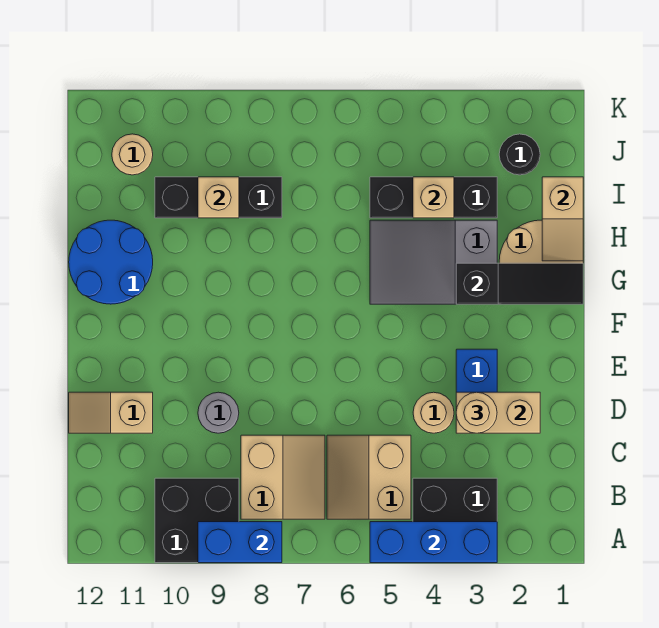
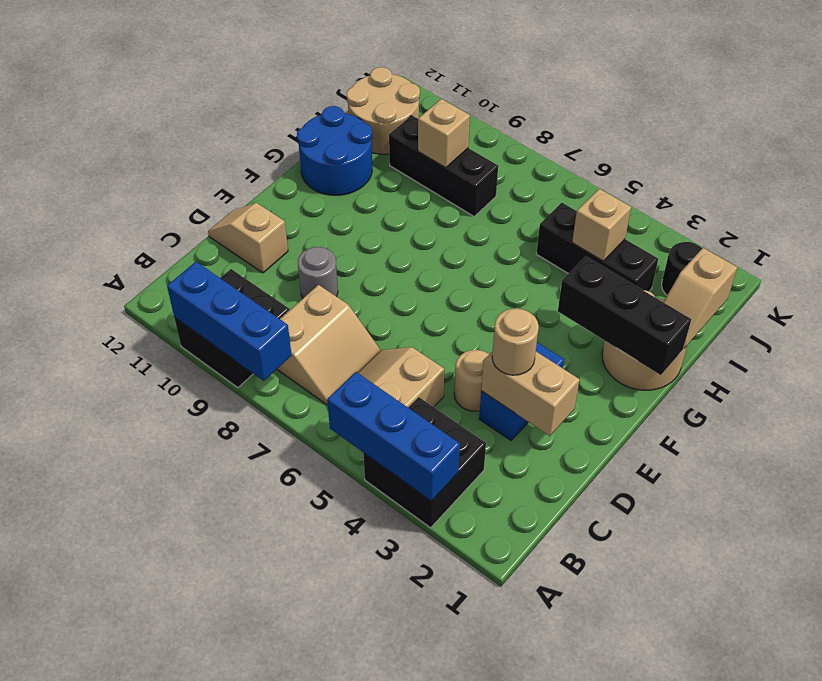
blue brick A8:A9 level 2 -> blue brick A8:A10 level 2
black slope G1:G3 level 2 top 3 -> black brick G1:G3 level 2
grey slope G3:H5 level 1 top 3 -> none
tan round brick J11 level 1 -> tan round brick I11:J12 level 1

